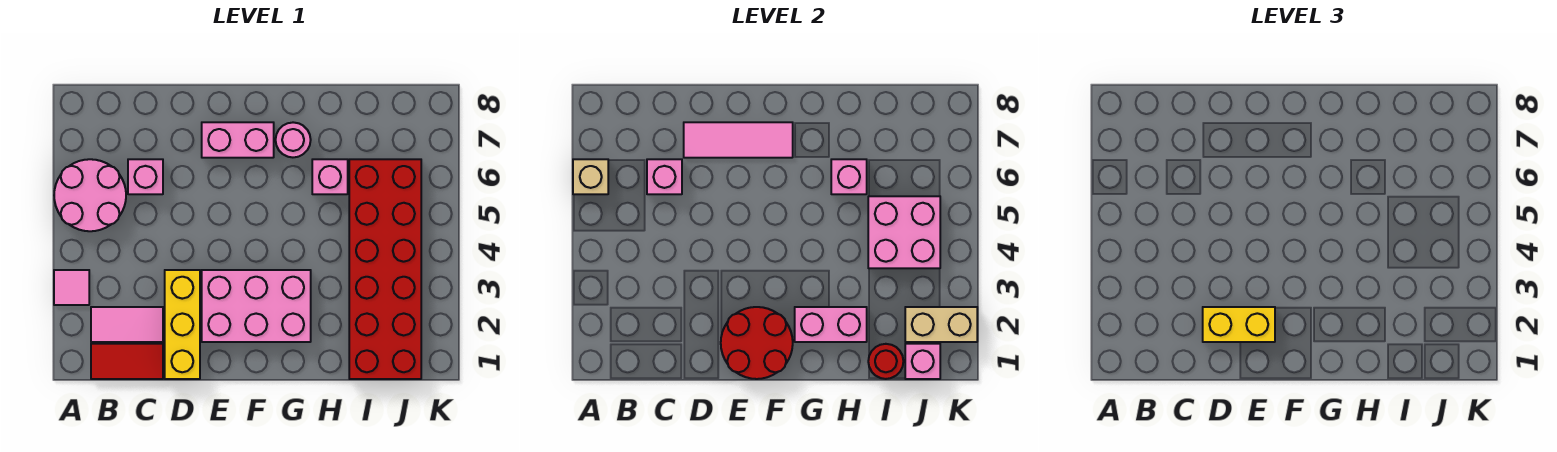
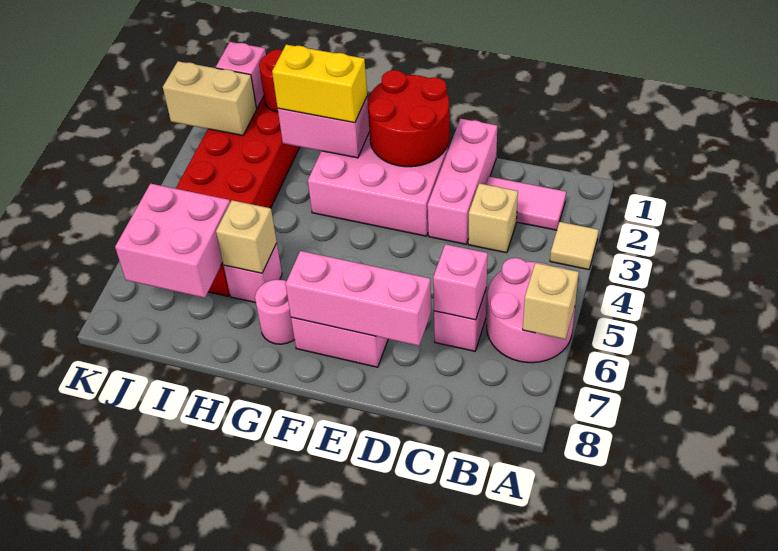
pink tile A3 level 1 -> tan tile A3 level 1
red tile B1:C1 level 1 -> none
none -> tan brick C3 level 1
yellow brick D1:D3 level 1 -> pink brick D1:D3 level 1
yellow brick D2:E2 level 3 -> yellow brick G2:H2 level 3
pink tile D7:F7 level 2 -> pink brick D7:F7 level 2
pink brick H6 level 2 -> tan brick H6 level 2
pink brick I4:J5 level 2 -> pink brick I6:J7 level 2

